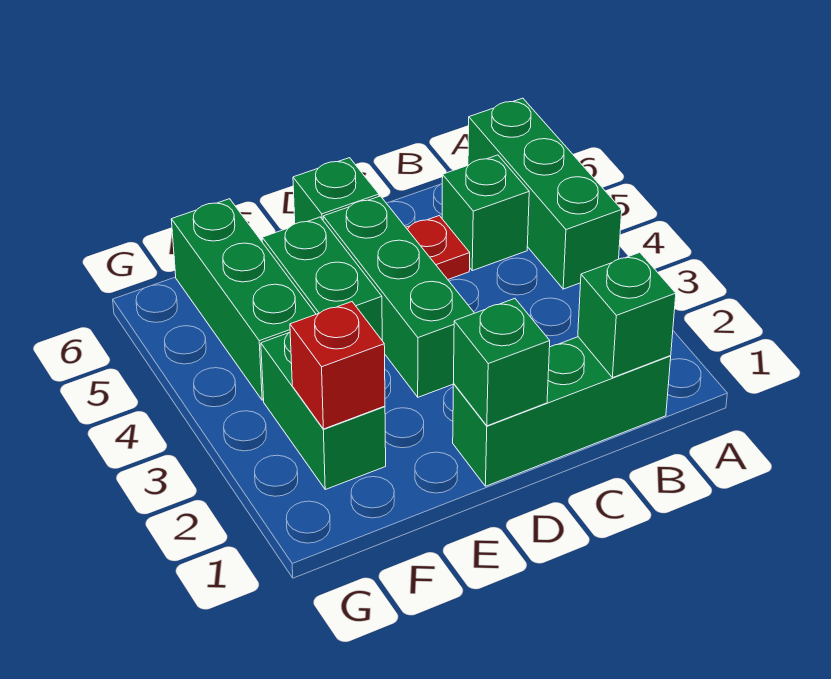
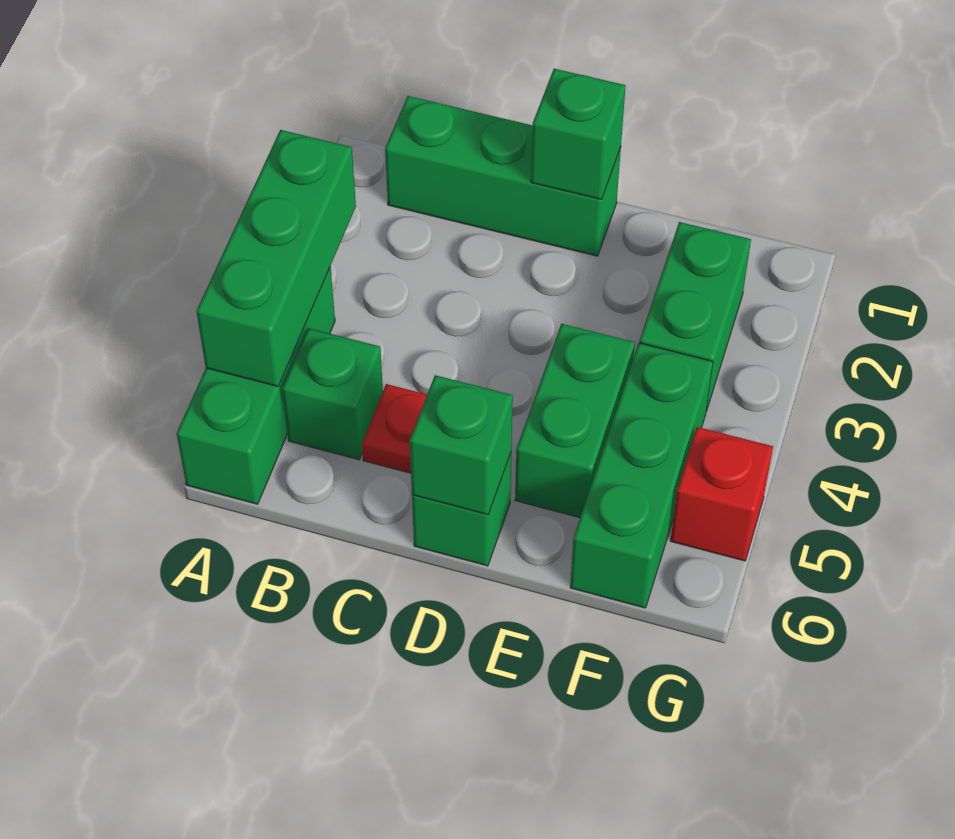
green brick B1 level 2 -> green brick D6 level 2
green brick D3:D5 level 1 -> green brick A3:A5 level 2
red brick F2 level 2 -> red brick G5 level 1

